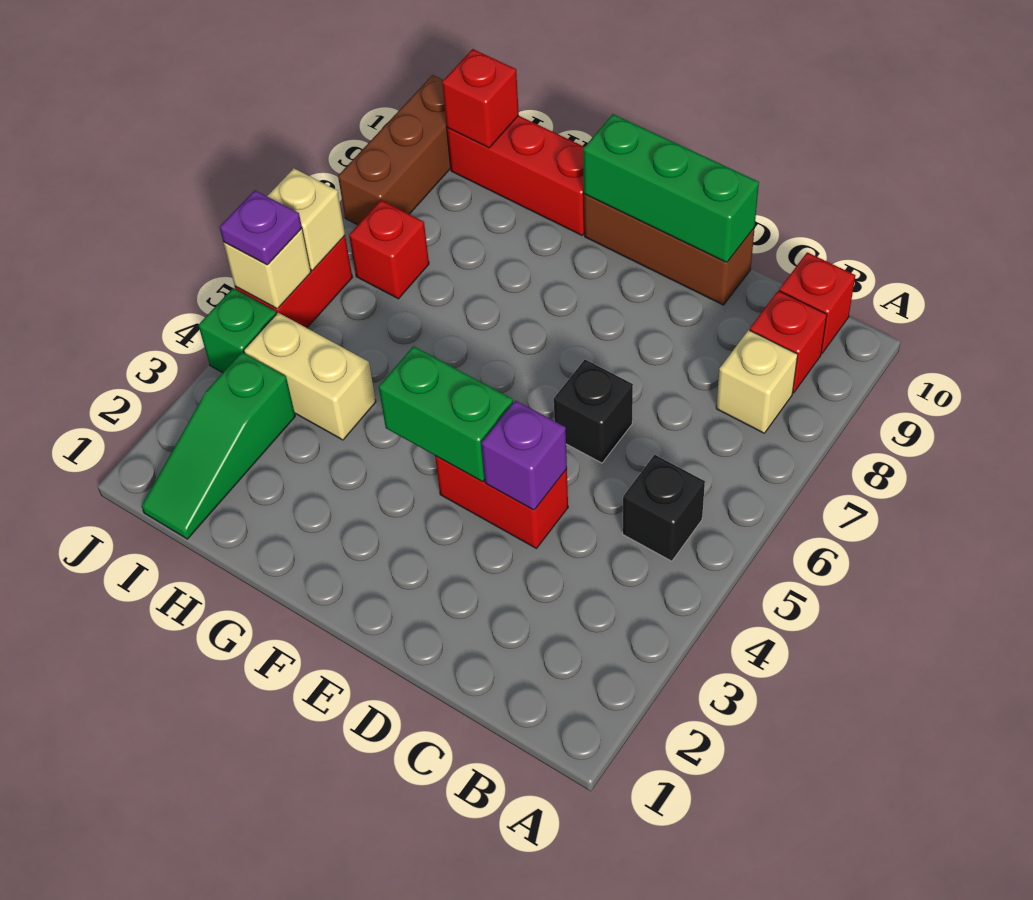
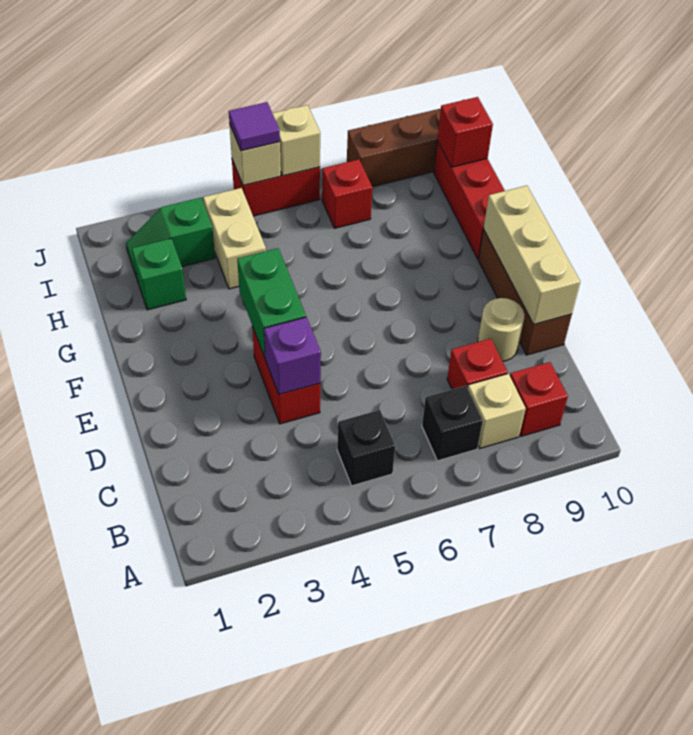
red brick B10 level 1 -> red brick C8 level 1
black brick D6 level 1 -> black brick B7 level 1
none -> tan round brick D9 level 1
green brick D10:F10 level 2 -> tan brick D10:F10 level 2
green slope I1:I3 level 1 top 3 -> green slope I2:I3 level 1 top 3
green brick J4 level 1 -> green brick H2 level 1
purple plate J5 level 3 -> purple tile J5 level 3

